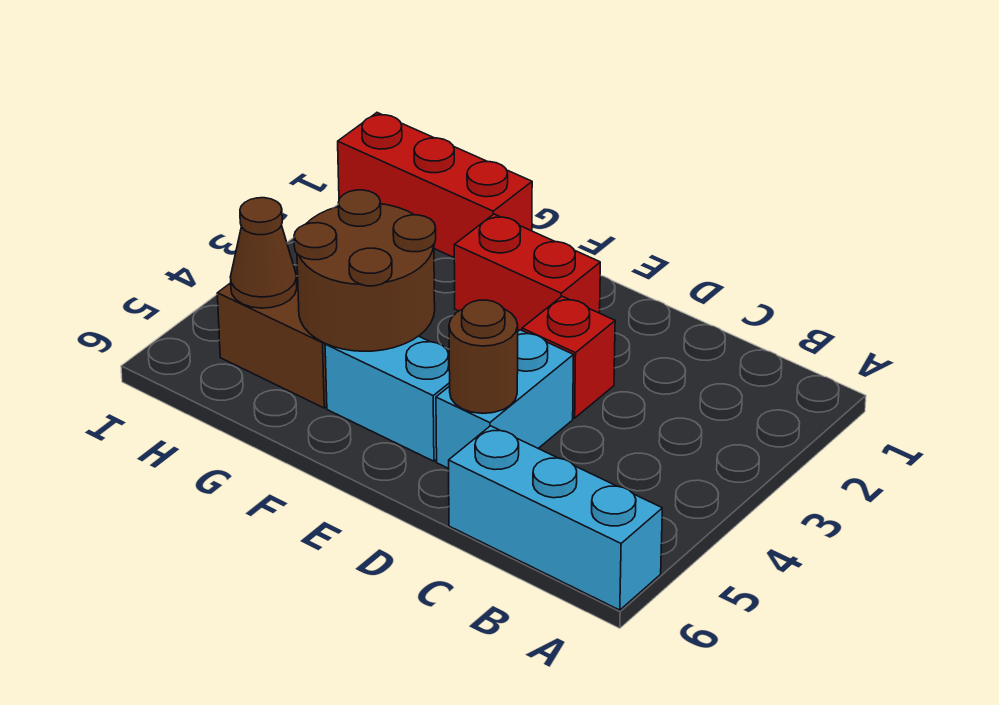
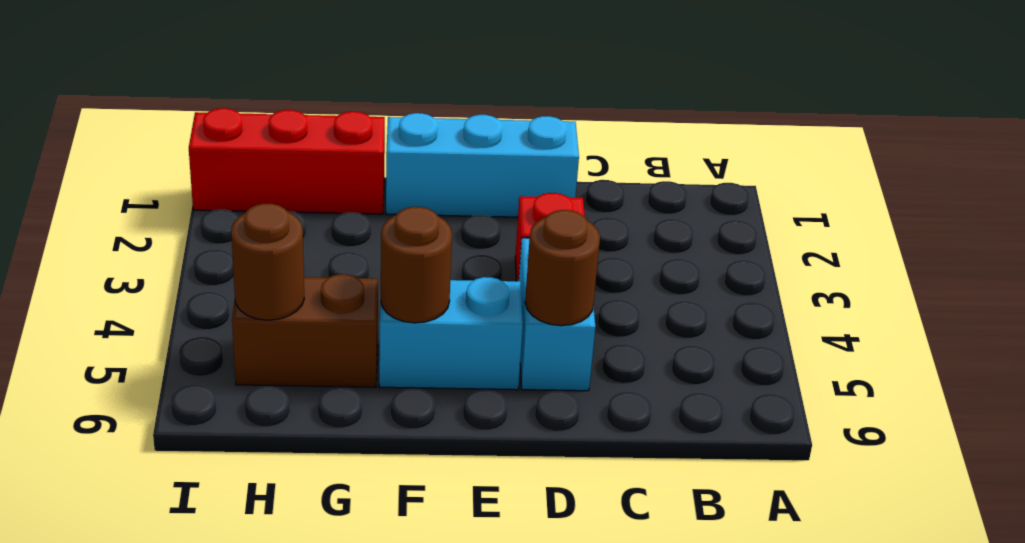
cyan brick A6:C6 level 1 -> cyan brick D1:F1 level 1
red brick E2:F2 level 1 -> none
brown round brick F4:G5 level 2 -> brown round brick F5 level 2
brown cone H5 level 2 -> brown round brick H5 level 2

